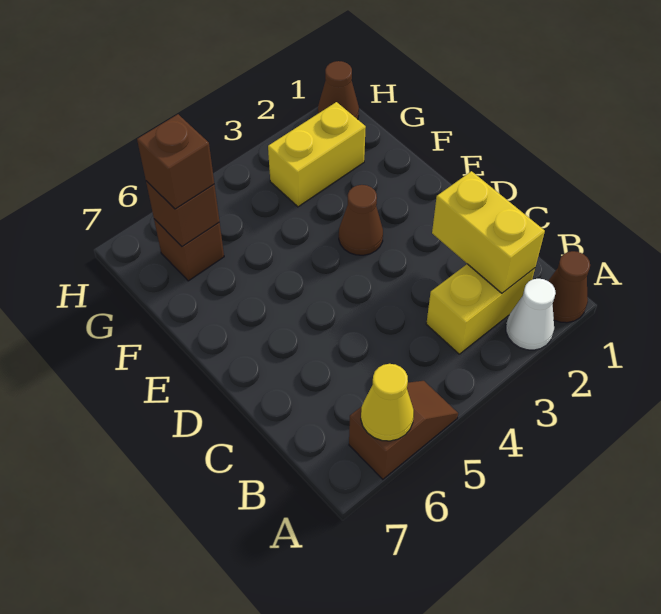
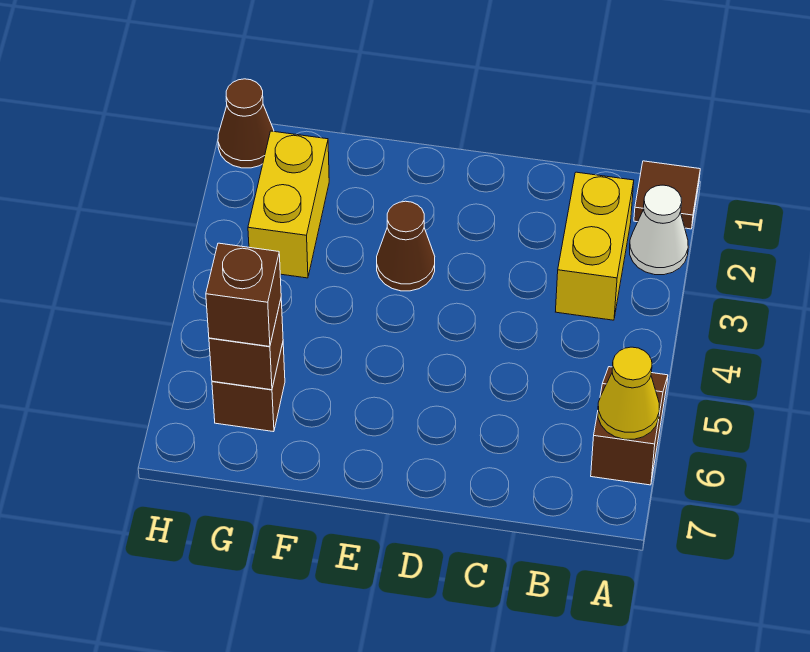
brown cone A1 level 1 -> brown tile A1 level 1
yellow brick B2:C2 level 2 -> none

